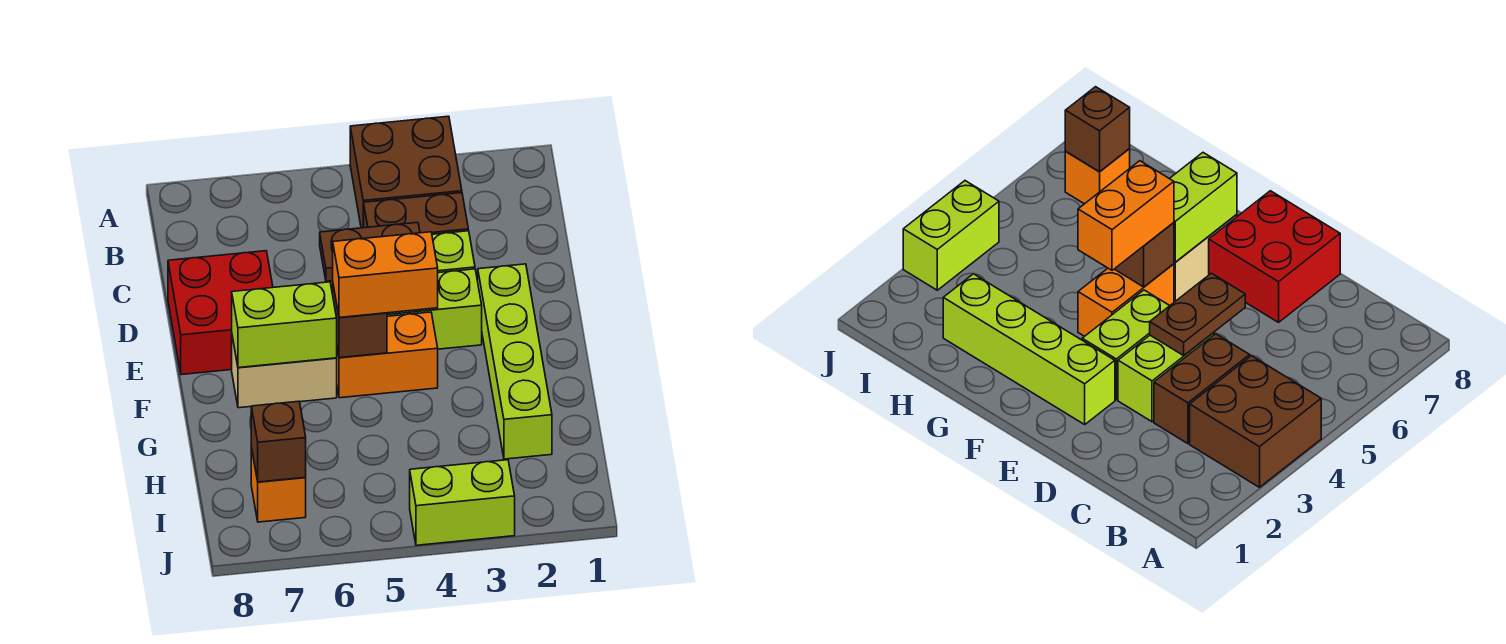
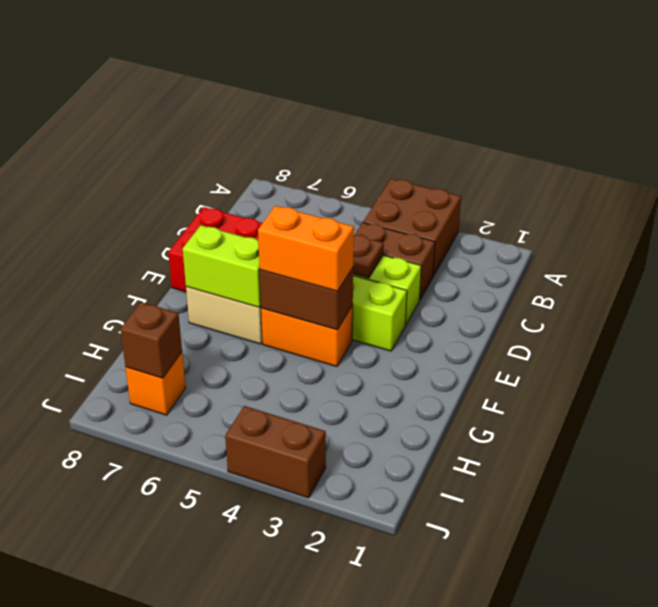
lime brick E2:H2 level 1 -> none
brown brick F5 level 2 -> brown brick F4:F5 level 2
lime brick J3:J4 level 1 -> brown brick J3:J4 level 1

